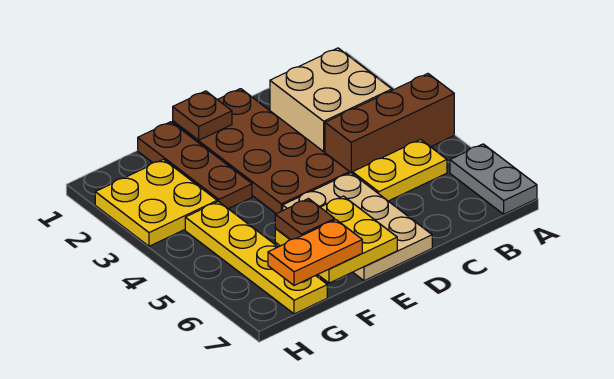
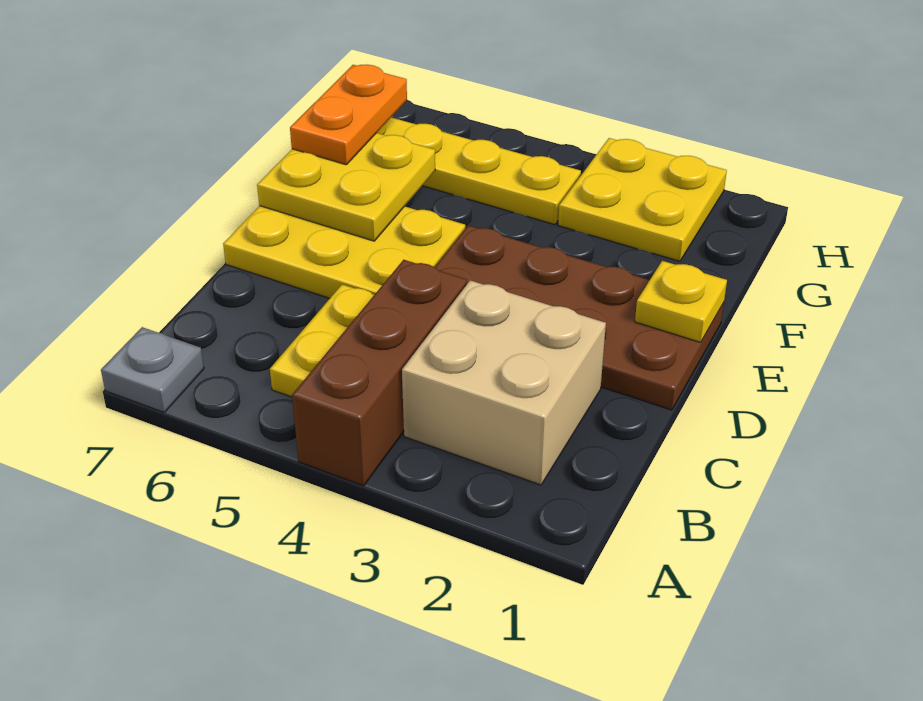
grey plate A6:A7 level 1 -> grey plate A7 level 1
tan plate D5:E7 level 1 -> yellow plate D5:E7 level 1
brown plate E1 level 2 -> yellow plate E1 level 2
brown plate F1:F3 level 1 -> none
brown plate F6 level 3 -> none

